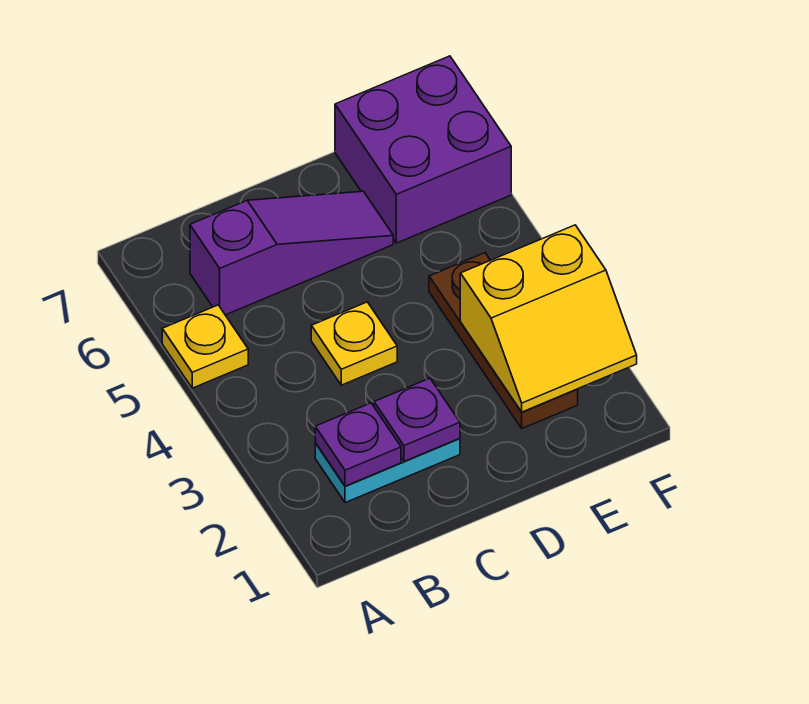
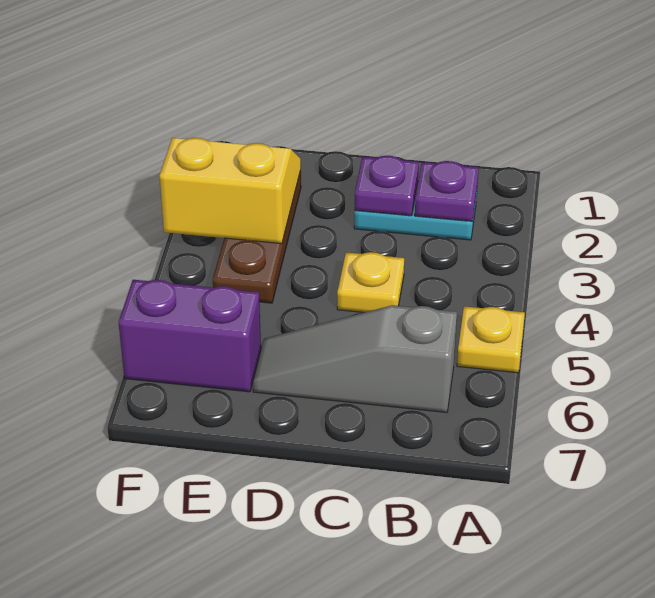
purple slope B6:D6 level 1 top B -> grey slope B6:D6 level 1 top B
purple brick E6:F7 level 1 -> purple brick E6:F6 level 1

